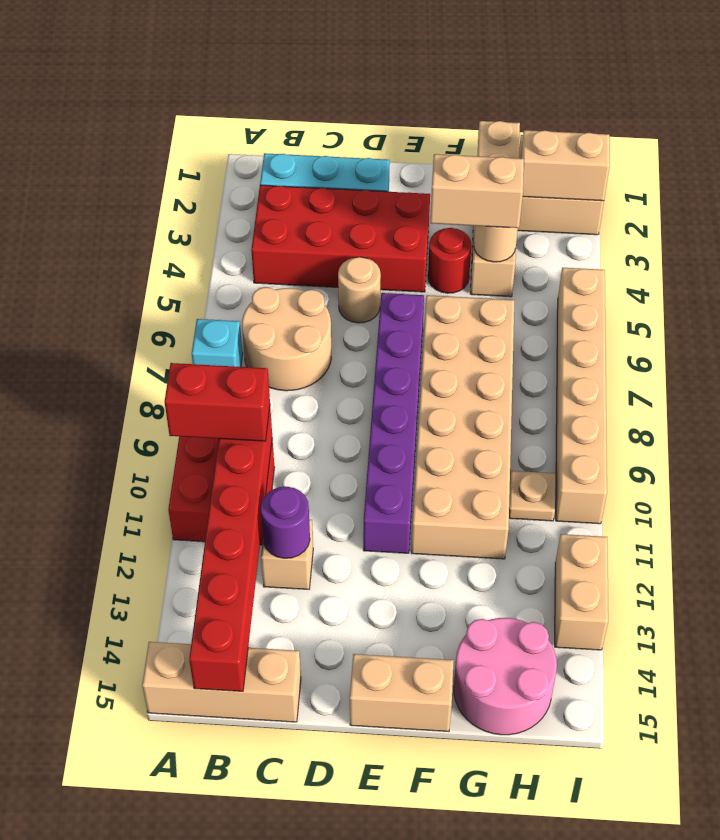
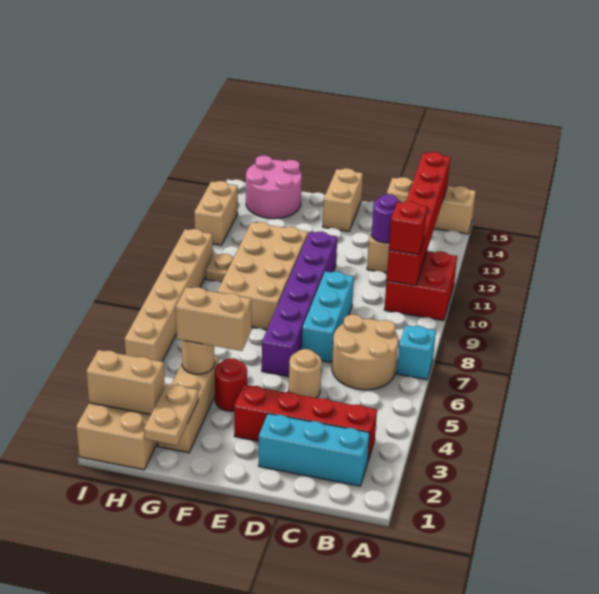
red brick A10:B10 level 3 -> red brick B10 level 3
red brick B3:E4 level 1 -> red brick B3:E3 level 1
none -> cyan brick D7:D9 level 1
tan brick E15:F15 level 1 -> tan brick E14:E15 level 1
tan brick F6:G11 level 1 -> tan brick F8:G11 level 1

